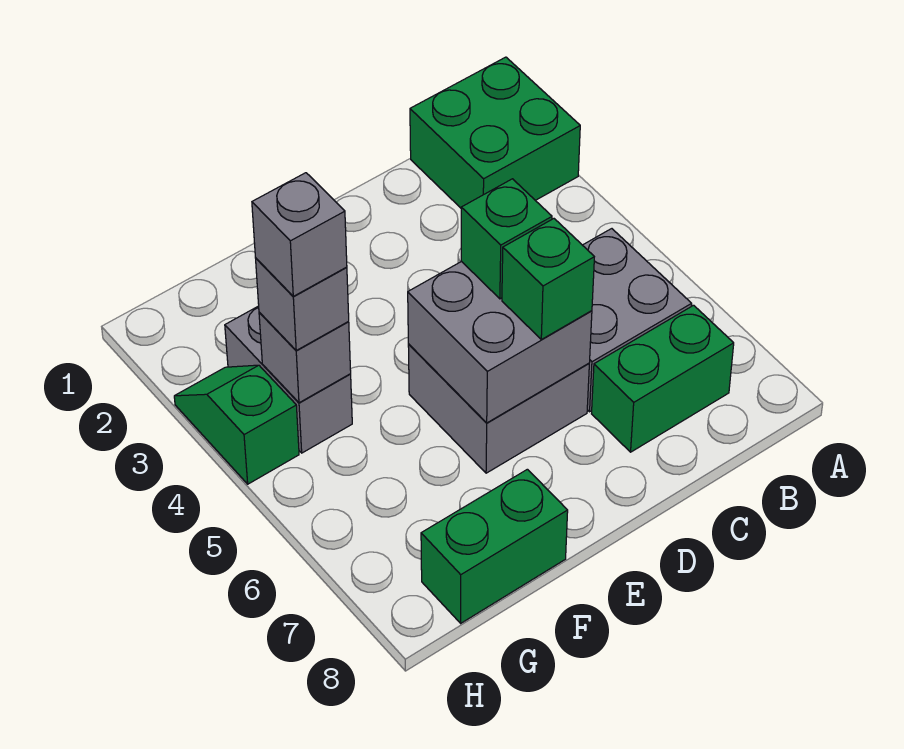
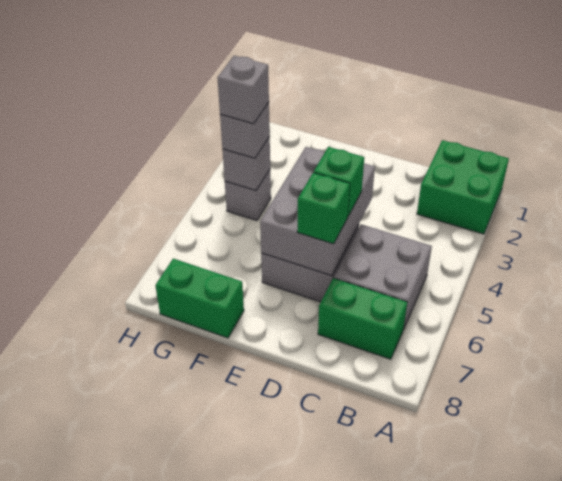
grey brick D5:E6 level 2 -> grey brick D4:E6 level 2
grey brick G3:G4 level 1 -> grey brick G4 level 1
green slope H3:H4 level 1 top 4 -> none

